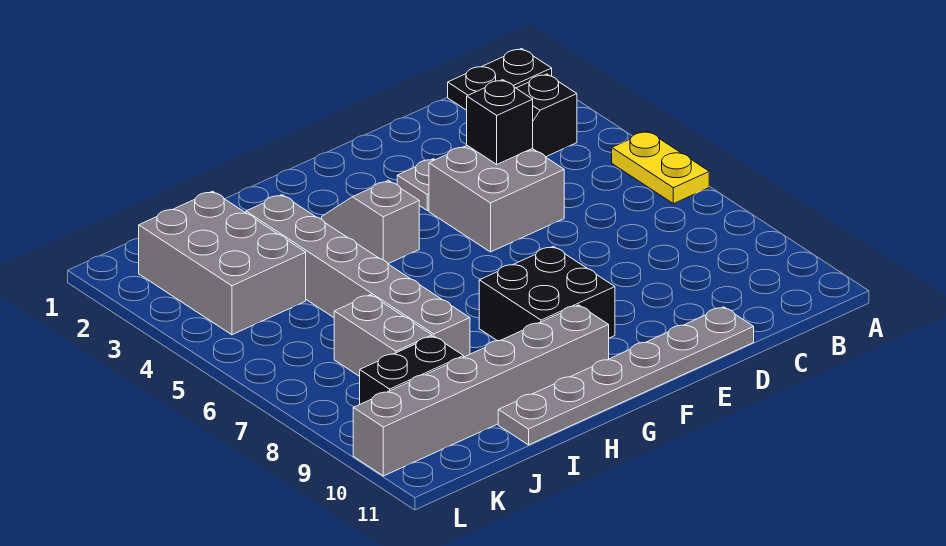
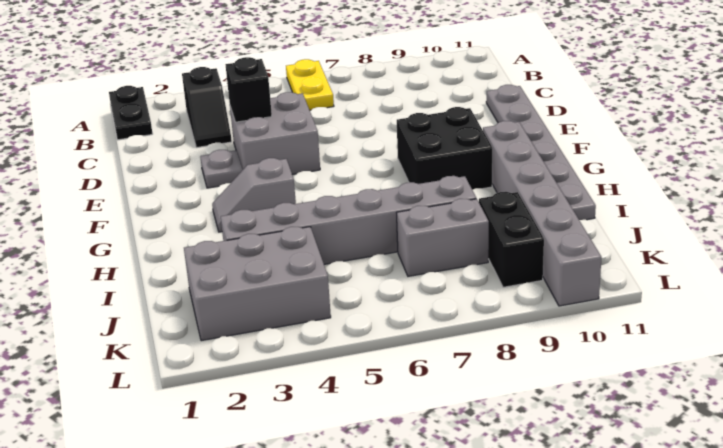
yellow plate A5:A6 level 1 -> yellow plate A6:B6 level 1

